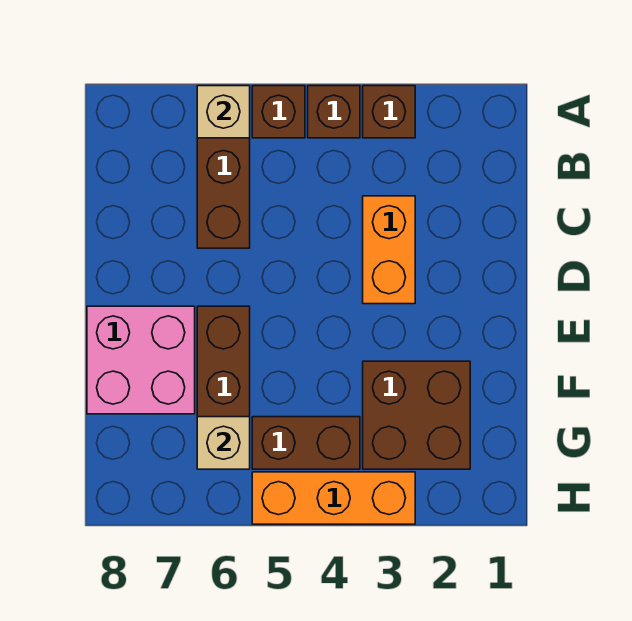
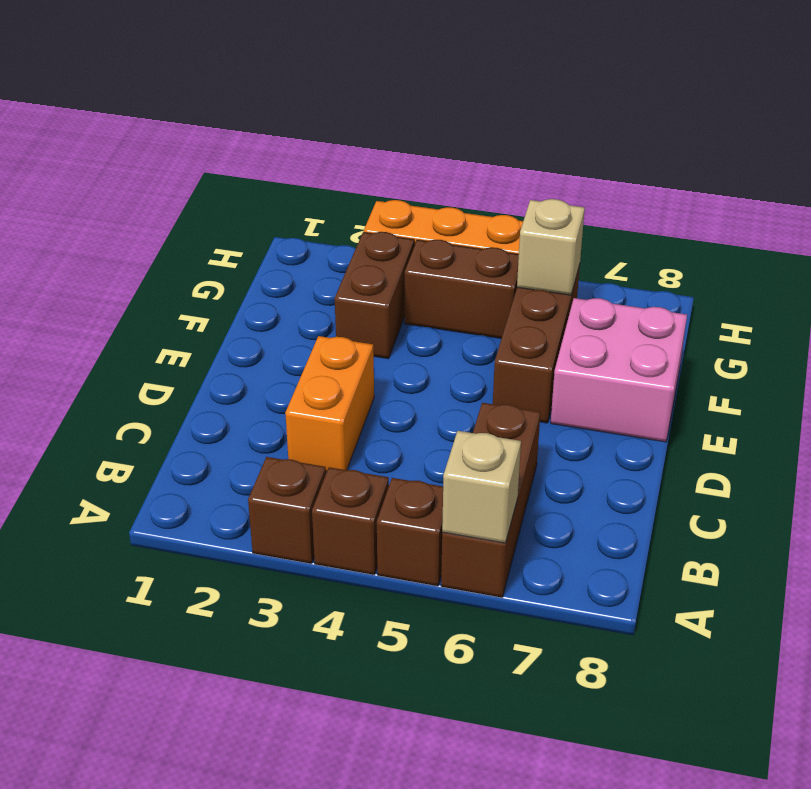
brown brick F2:G3 level 1 -> brown brick F3:G3 level 1

